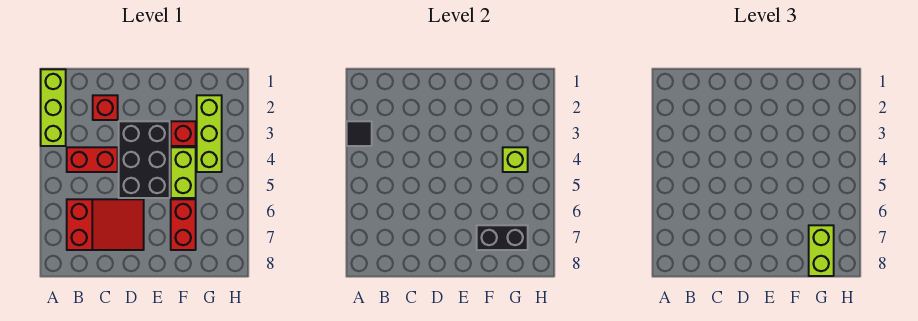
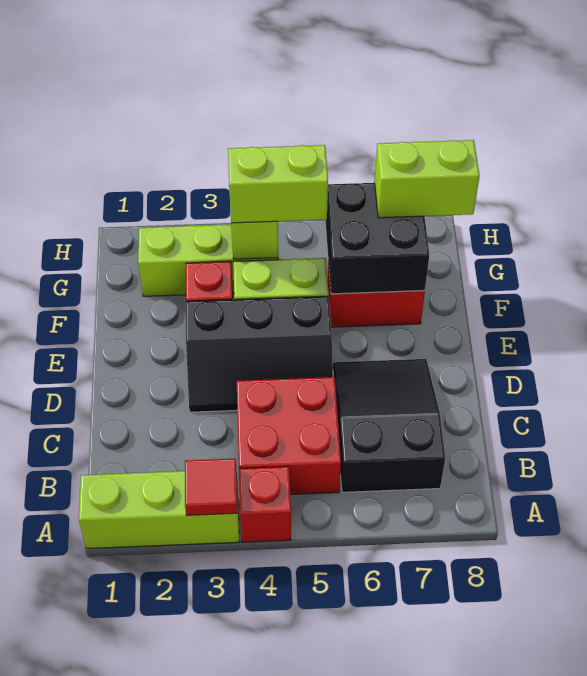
black tile A3 level 2 -> red tile A3 level 2
red brick B4:C4 level 1 -> red brick B4:C5 level 1
red slope B6:D7 level 1 top B -> black slope B6:D7 level 1 top B
red brick C2 level 1 -> red brick A4 level 1
black brick D3:E5 level 1 -> black slope D3:E5 level 1 top E
black brick F7:G7 level 2 -> black brick F6:G7 level 2
none -> lime brick G4:G5 level 3

